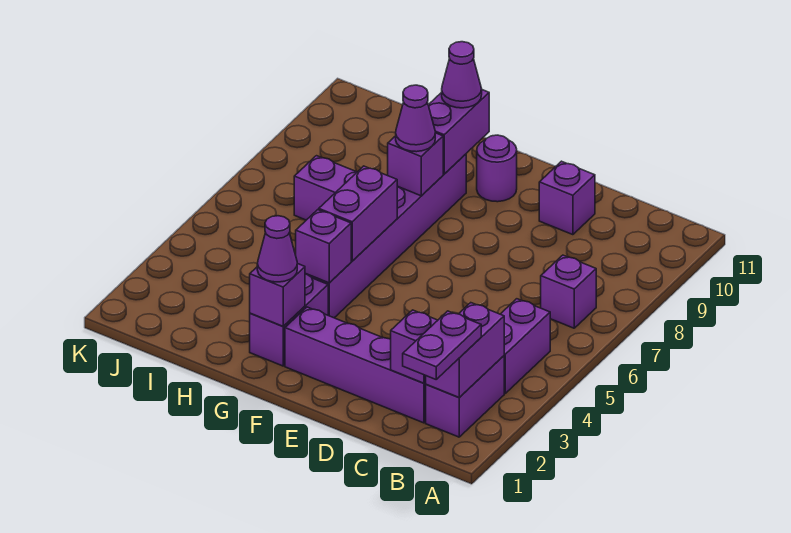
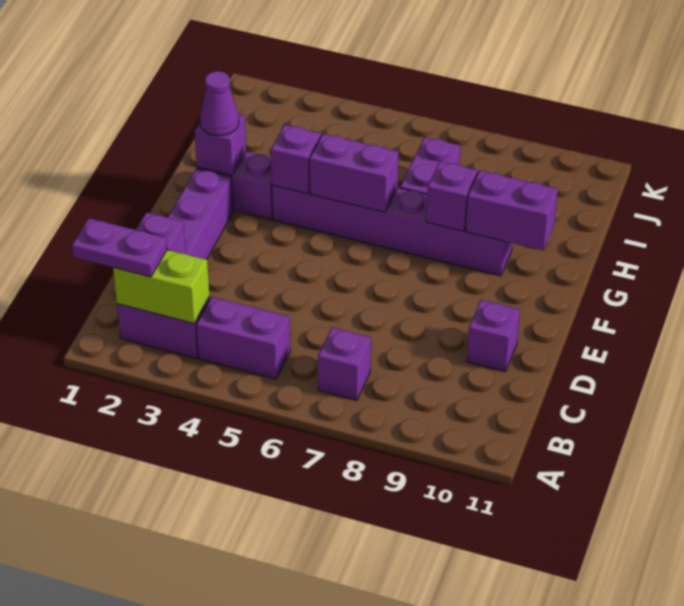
purple brick B2:B3 level 2 -> lime brick B2:B3 level 2
purple round brick F10 level 1 -> none
purple cone G8 level 3 -> none
purple cone G10 level 3 -> none

